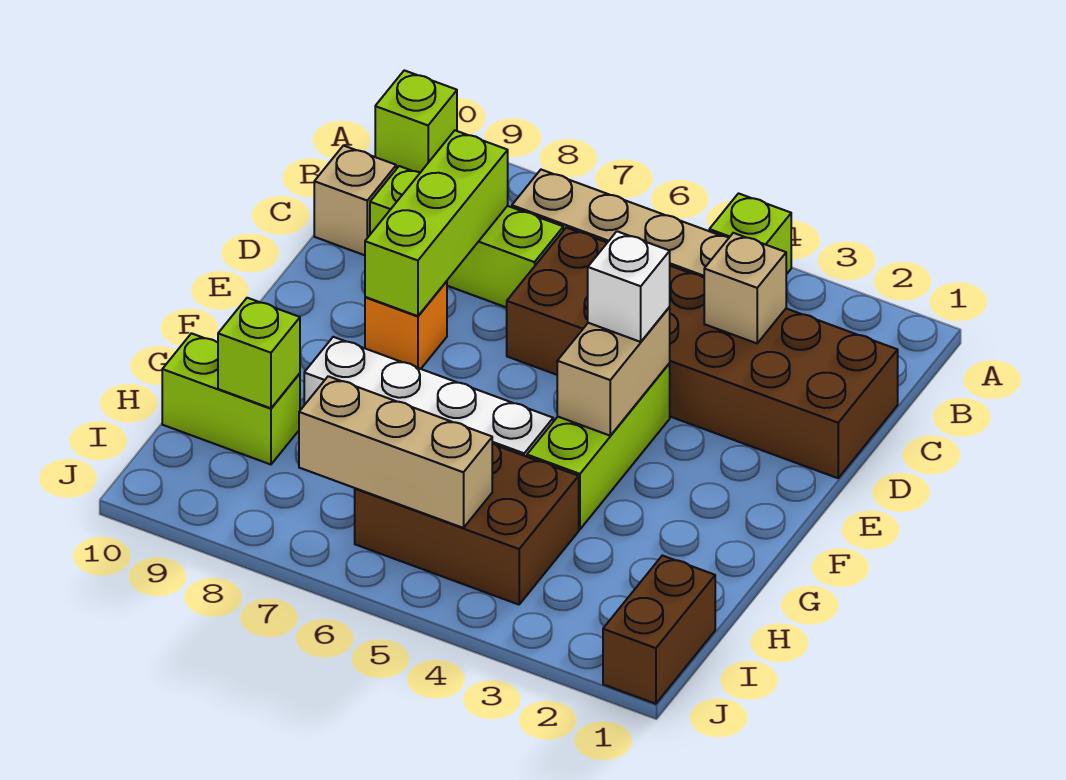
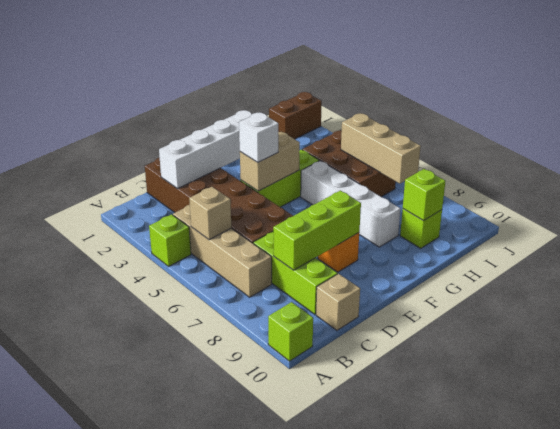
none -> white brick C2:F2 level 2
tan brick C3 level 2 -> tan brick B5 level 2
lime brick H9:H10 level 1 -> lime brick H9 level 1

